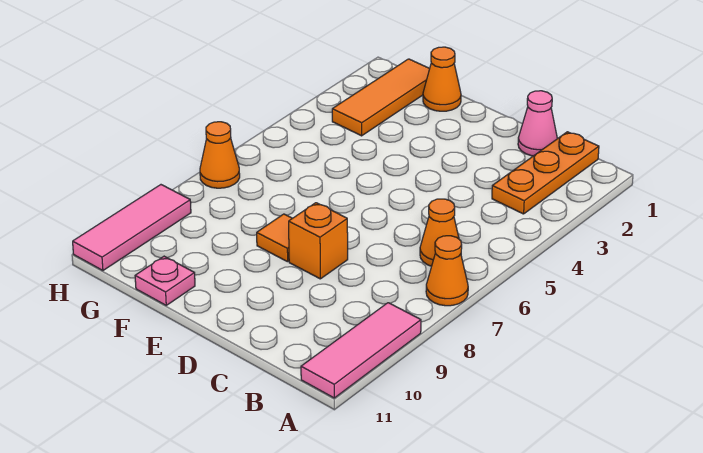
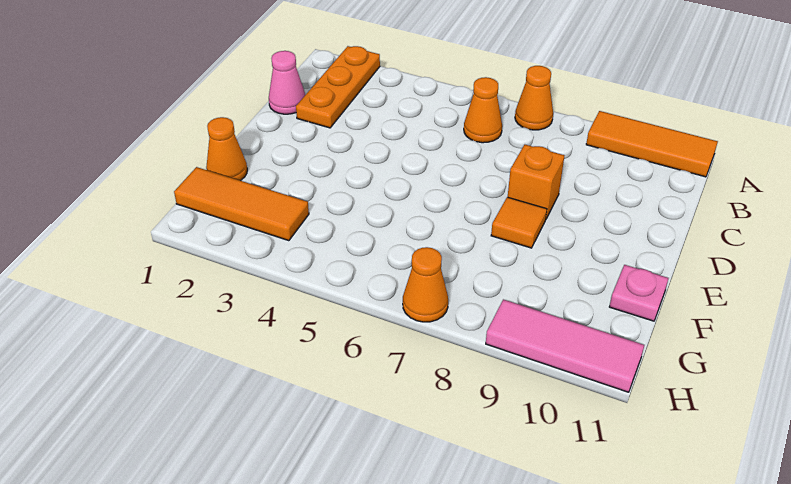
pink tile A9:A11 level 1 -> orange tile A9:A11 level 1
orange plate B1:B3 level 1 -> orange plate A2:C2 level 1

